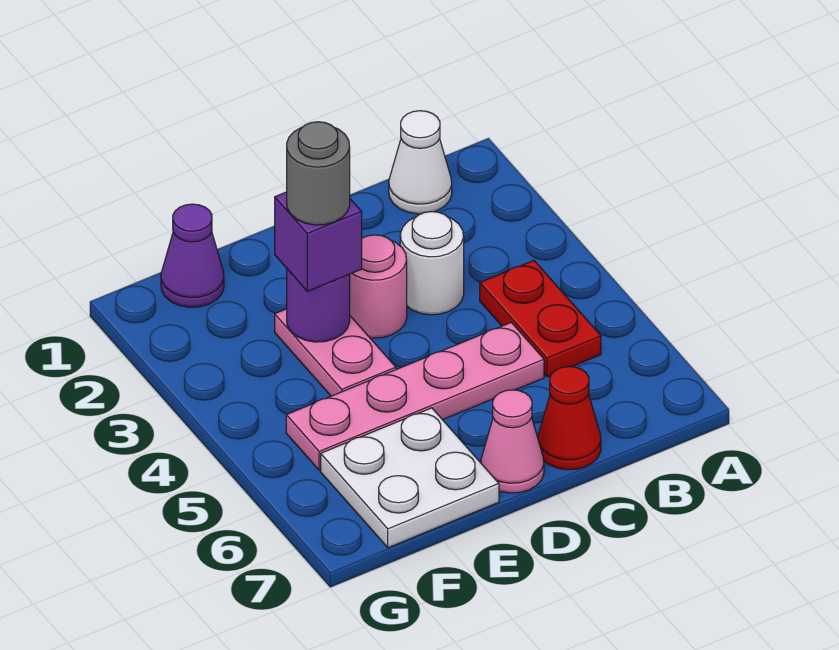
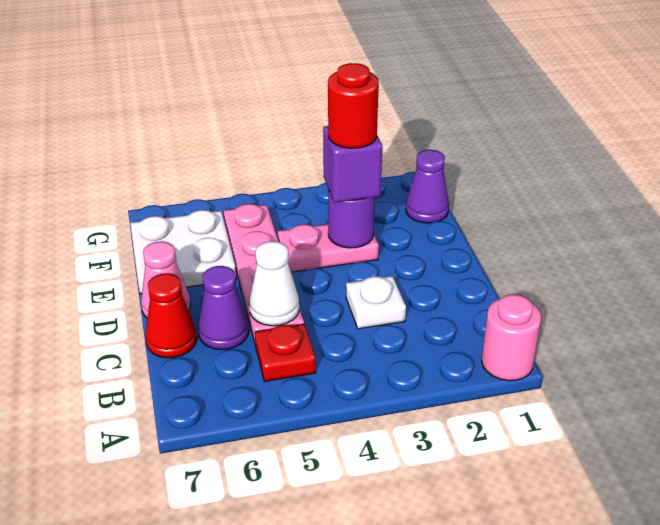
white cone B1 level 1 -> white cone C5 level 2
red plate B4:B5 level 1 -> red plate B5 level 1
white round brick C3 level 1 -> white plate C3 level 1
none -> purple cone C6 level 1
pink round brick D3 level 1 -> pink round brick A1 level 1
grey round brick E3 level 4 -> red round brick E3 level 4

